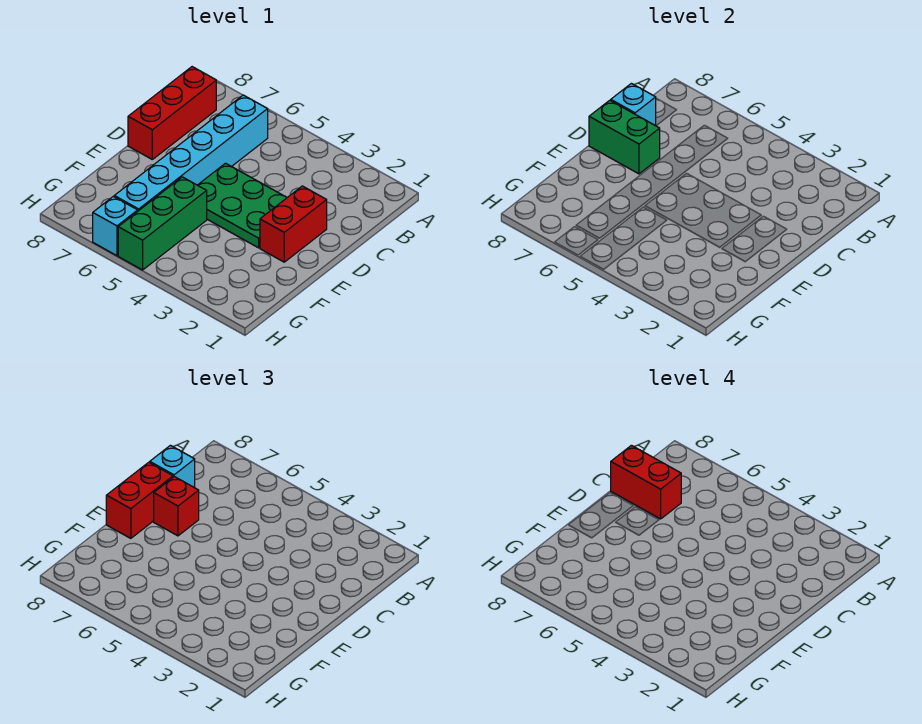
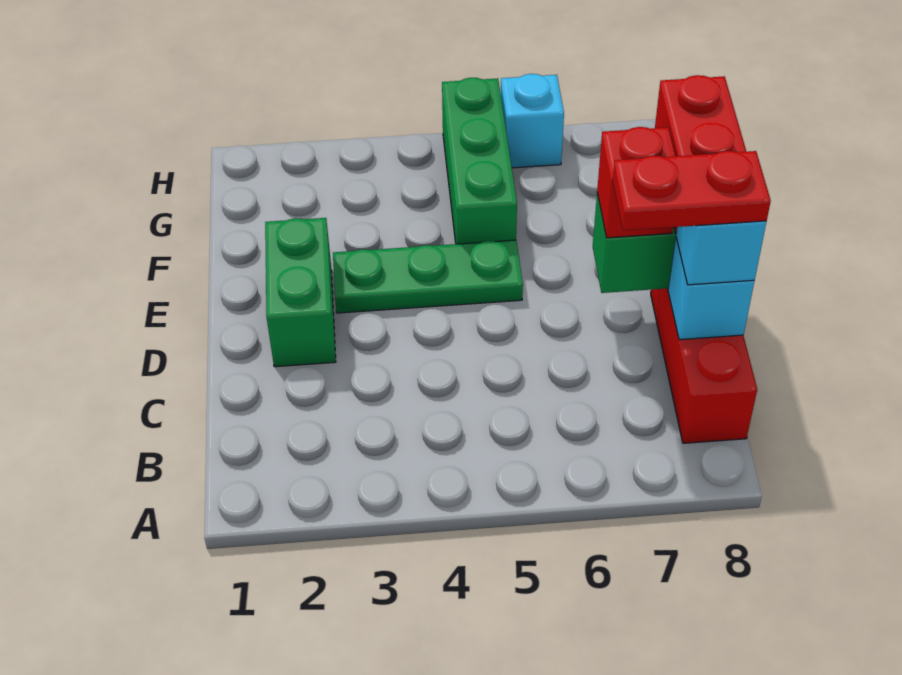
cyan brick B6:G6 level 1 -> none
red brick C7:C8 level 4 -> red plate C7:C8 level 4
red brick D2:E2 level 1 -> green brick D2:E2 level 1
green plate D3:E5 level 1 -> green plate E3:E5 level 1

